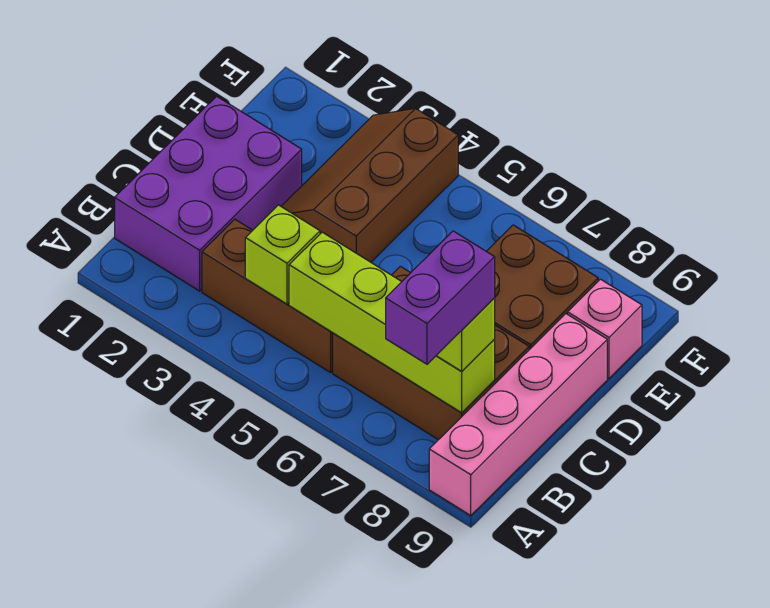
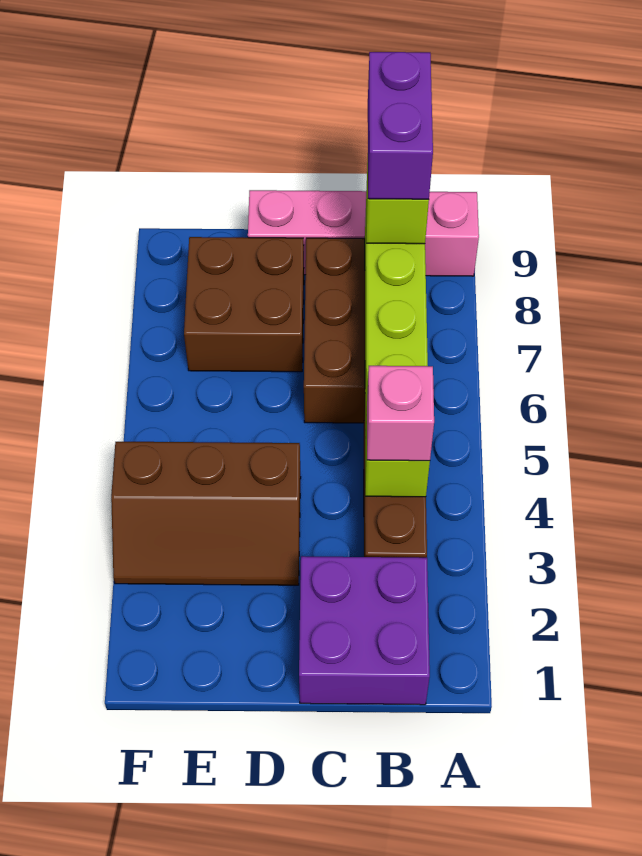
purple brick A8:B8 level 4 -> purple brick B8:B9 level 4
purple brick B1:D2 level 1 -> purple brick B1:C2 level 1
pink brick E9 level 1 -> pink brick B4 level 3

